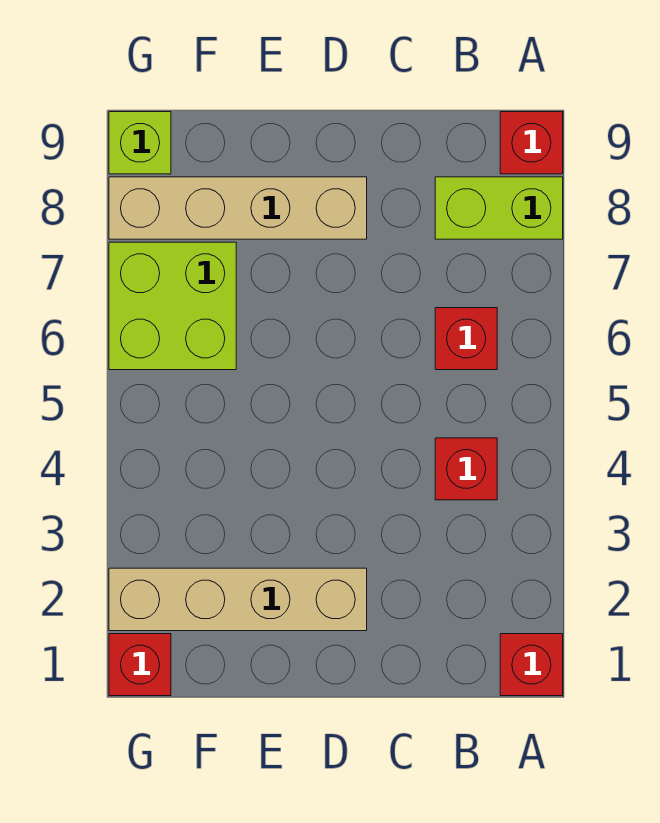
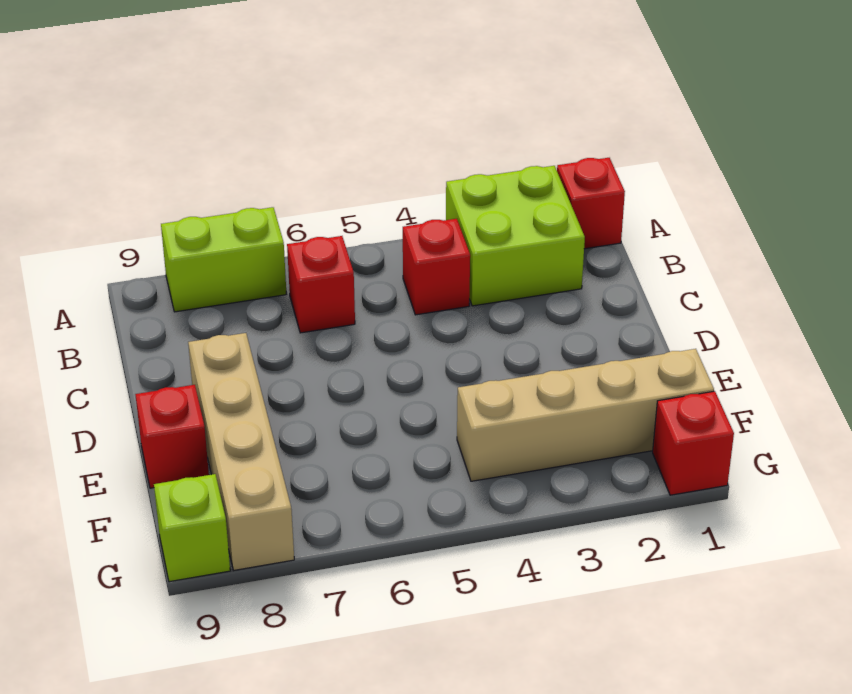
lime brick A8:B8 level 1 -> lime brick A7:A8 level 1
red brick A9 level 1 -> red brick E9 level 1
tan brick D2:G2 level 1 -> tan brick F1:F4 level 1
lime brick F6:G7 level 1 -> lime brick A2:B3 level 1

